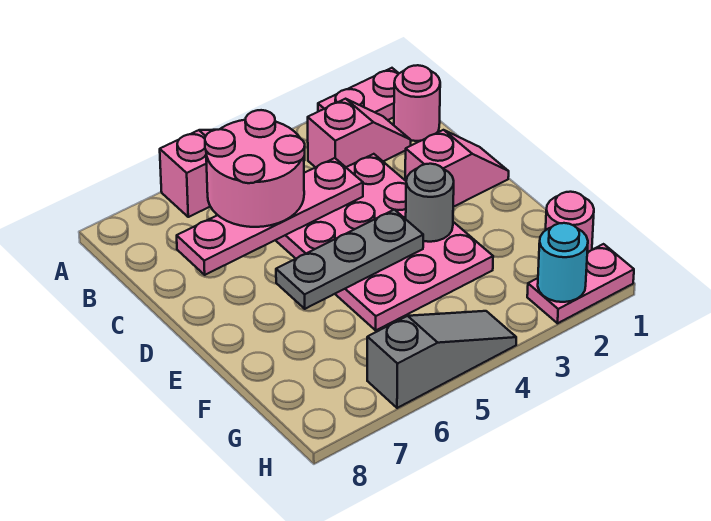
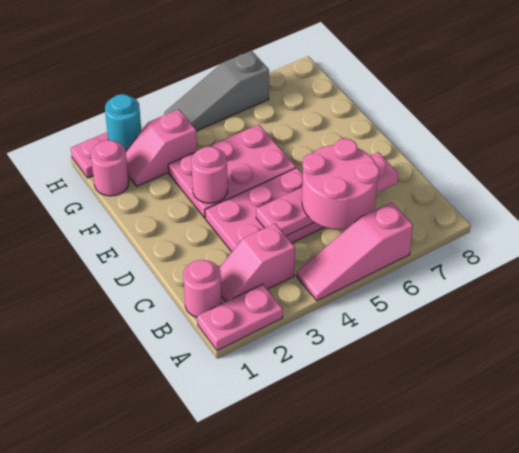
pink slope D1:D2 level 1 top 2 -> pink slope G2:G3 level 1 top 3
grey round brick E3 level 2 -> pink round brick E3 level 2
grey plate E4:E6 level 2 -> none

